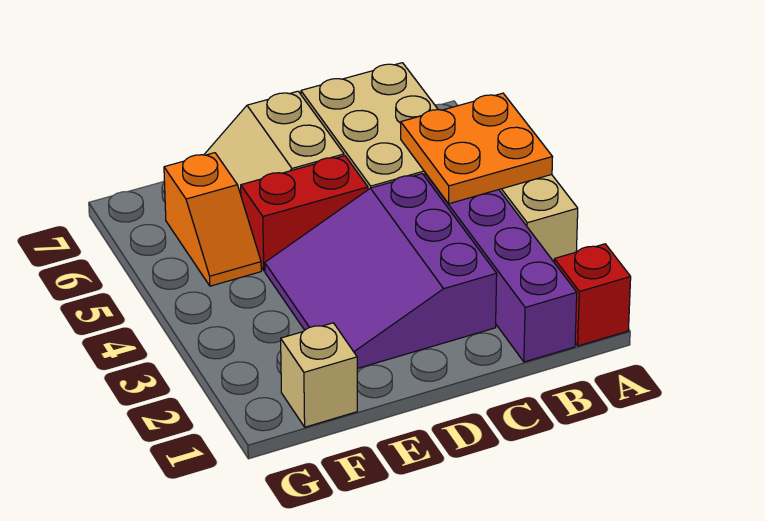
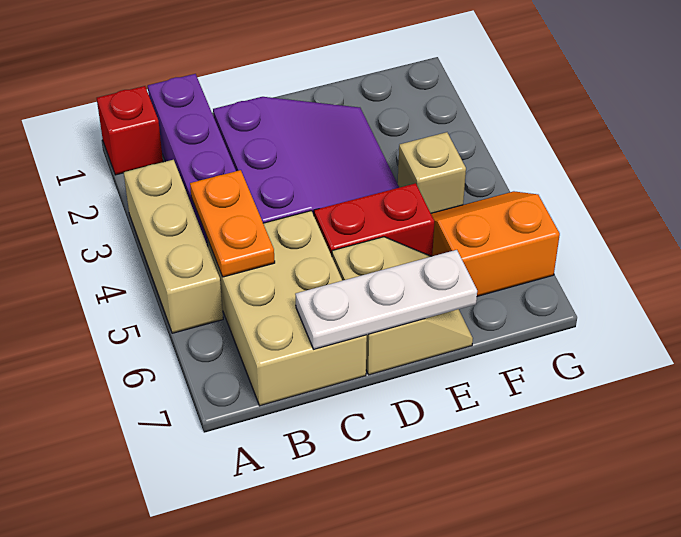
orange plate A4:B5 level 2 -> orange plate B4:B5 level 2
none -> white plate C7:E7 level 2
tan brick F1 level 1 -> tan brick F4 level 1
orange slope F5:F6 level 1 top 6 -> orange slope F5:G6 level 1 top 6

